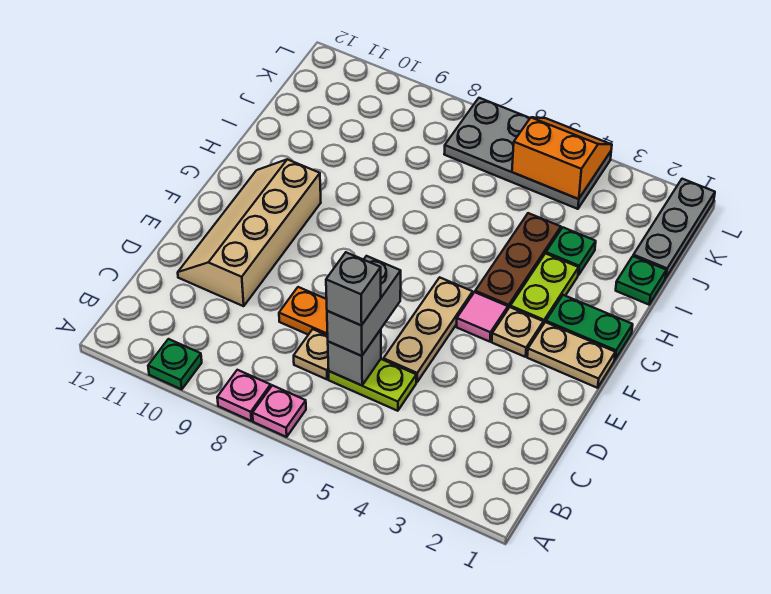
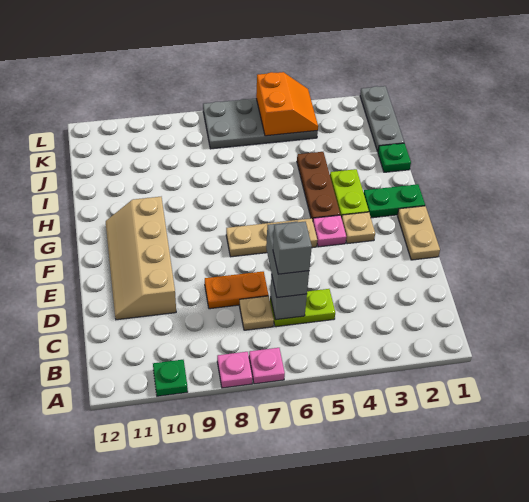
tan plate D5:F5 level 1 -> tan plate F5:F7 level 1
tan plate F1:F2 level 1 -> tan plate E1:F1 level 1
pink tile F4 level 1 -> pink plate F4 level 1
green plate I3 level 1 -> none
orange slope K4:L5 level 2 top K -> orange slope K4:L5 level 2 top 5

